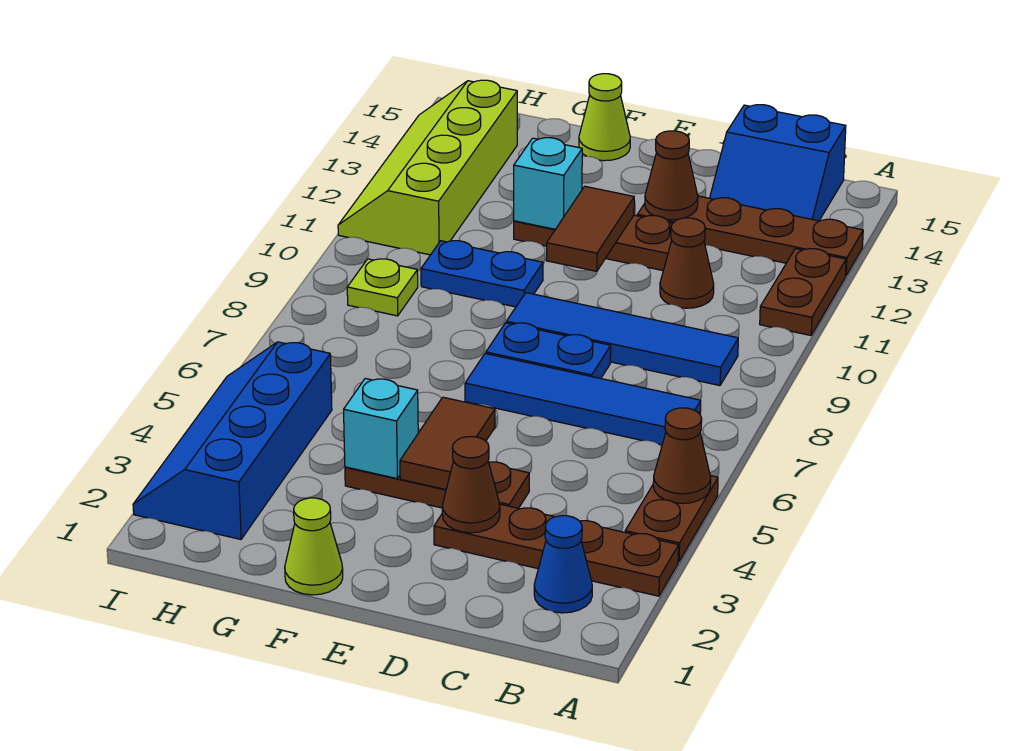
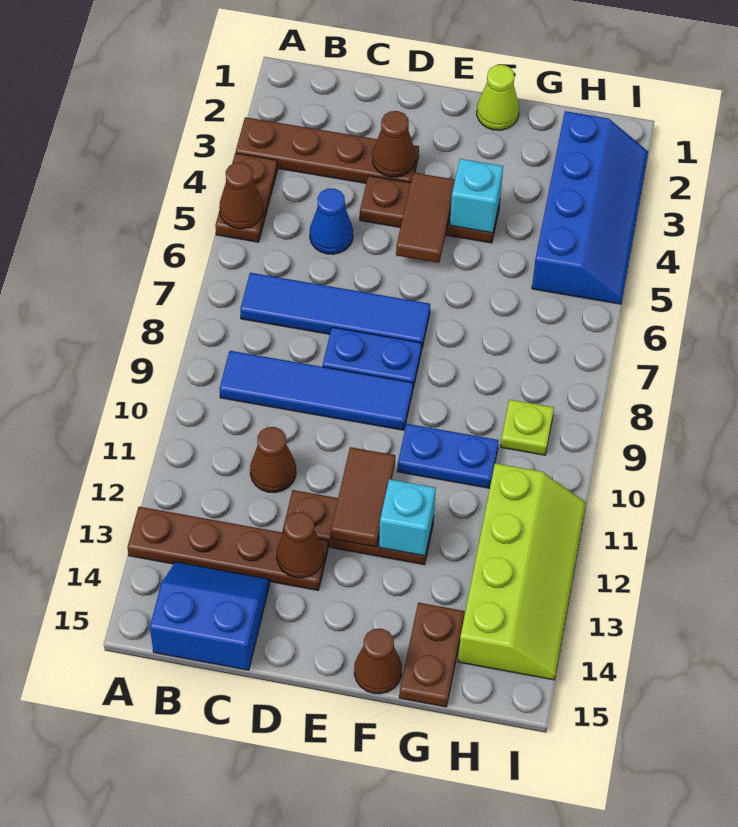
brown plate A11:A12 level 1 -> brown plate G14:G15 level 1
blue cone B2 level 1 -> blue cone C5 level 1
lime cone F15 level 1 -> brown cone F15 level 1

